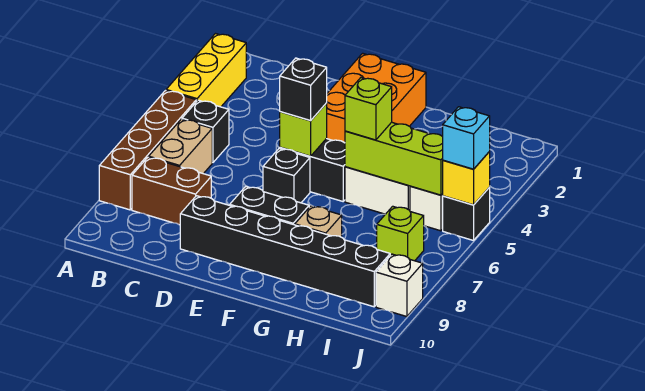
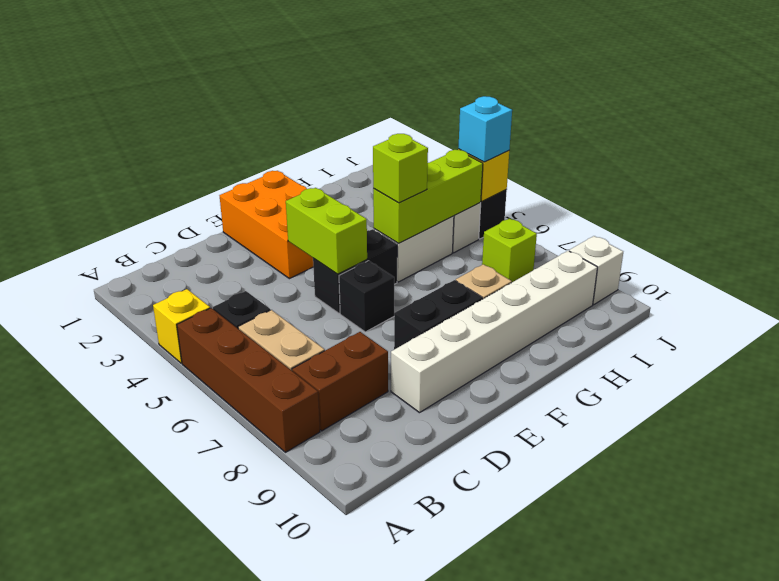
yellow brick A2:A4 level 1 -> yellow brick A4 level 1
black brick D9:I9 level 1 -> white brick D9:I9 level 1
lime brick E5 level 2 -> lime brick E4:E5 level 2
black brick E5 level 3 -> none

